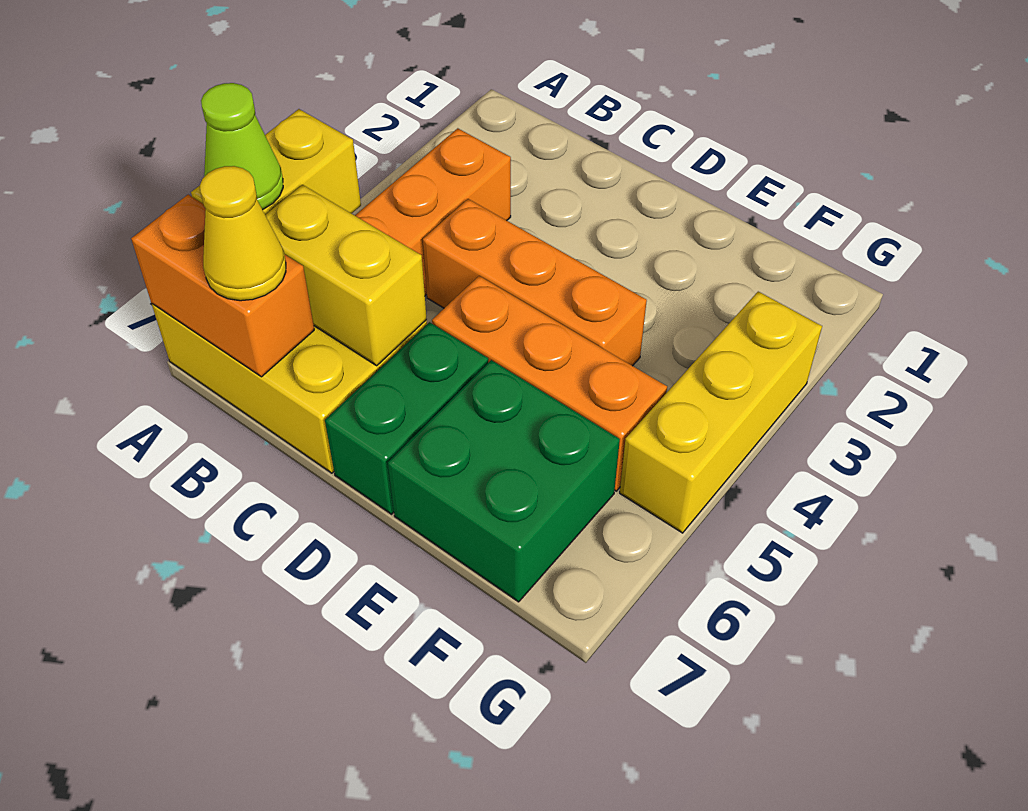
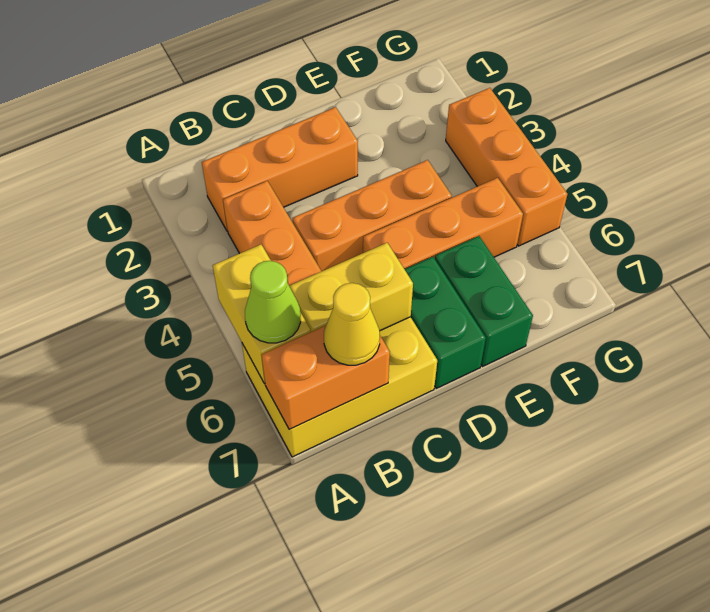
none -> orange brick B2:D2 level 1
green brick E6:F7 level 1 -> green brick E6:E7 level 1
yellow brick G3:G5 level 1 -> orange brick G3:G5 level 1

